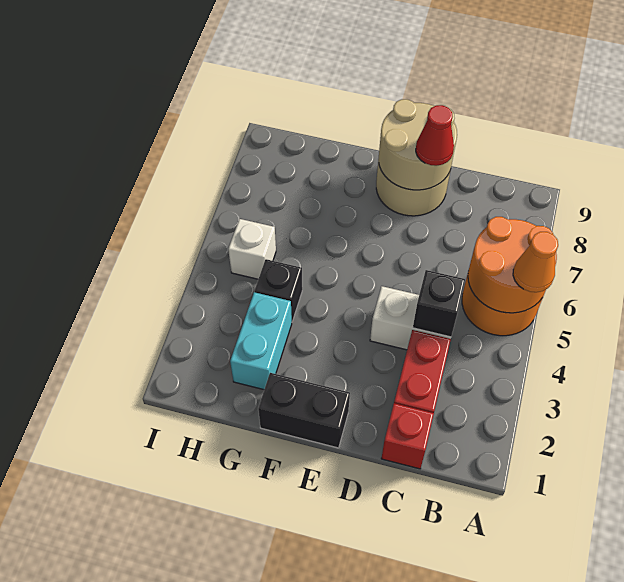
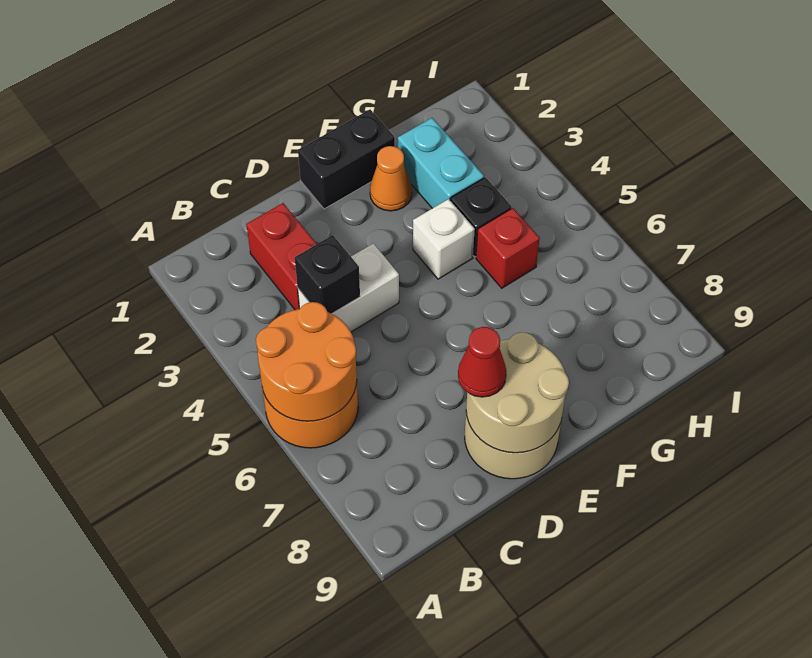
orange cone A5 level 3 -> orange cone F2 level 1
red brick C1 level 1 -> red brick G5 level 1
white brick H5 level 1 -> white brick F4 level 1

